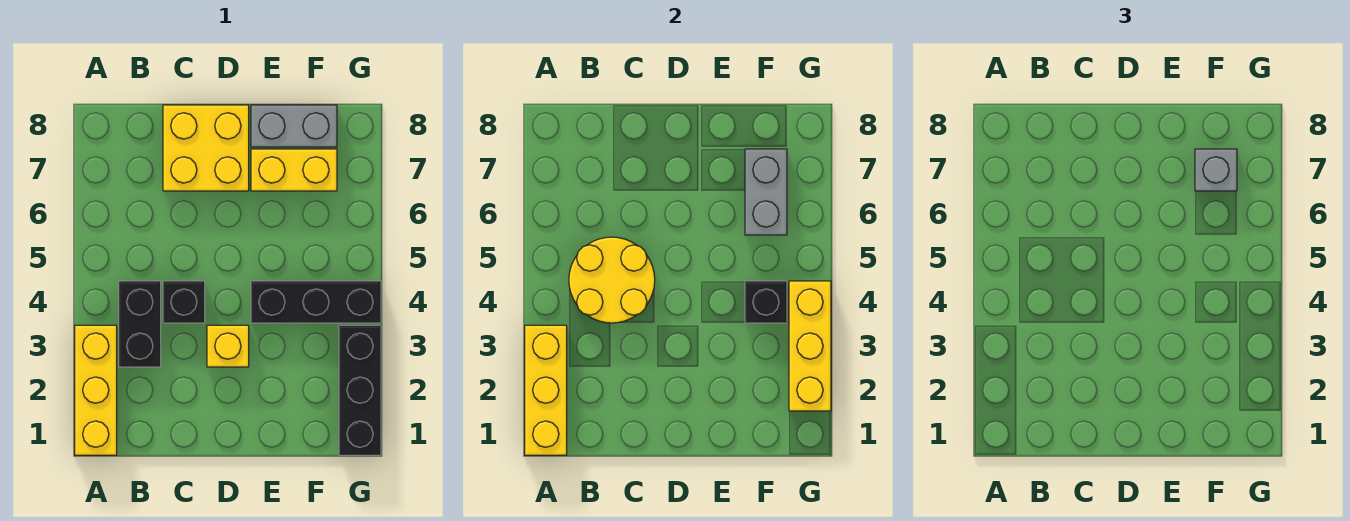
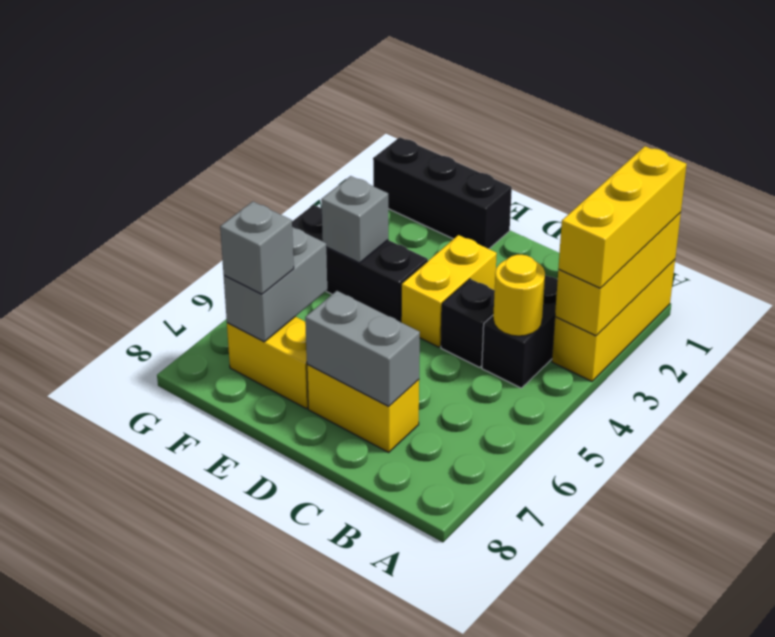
yellow round brick B4:C5 level 2 -> yellow round brick B4 level 2
yellow brick C7:D8 level 1 -> yellow brick C7:D7 level 1
yellow brick D3 level 1 -> yellow brick D3:D4 level 1
grey brick E8:F8 level 1 -> grey brick C7:D7 level 2
black brick F4 level 2 -> grey brick F4 level 2
black brick G1:G3 level 1 -> black brick E1:G1 level 1
yellow brick G2:G4 level 2 -> yellow brick A1:A3 level 3

